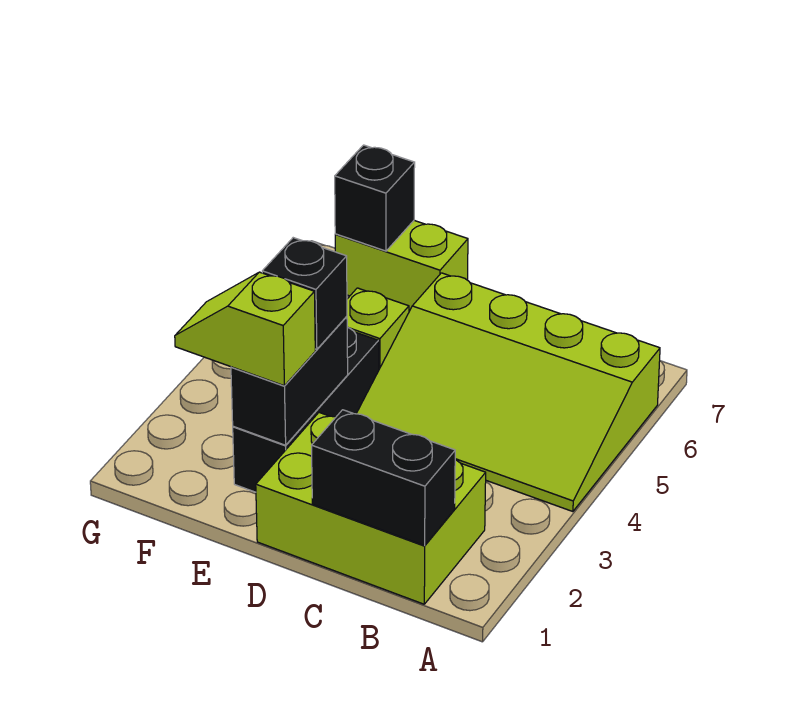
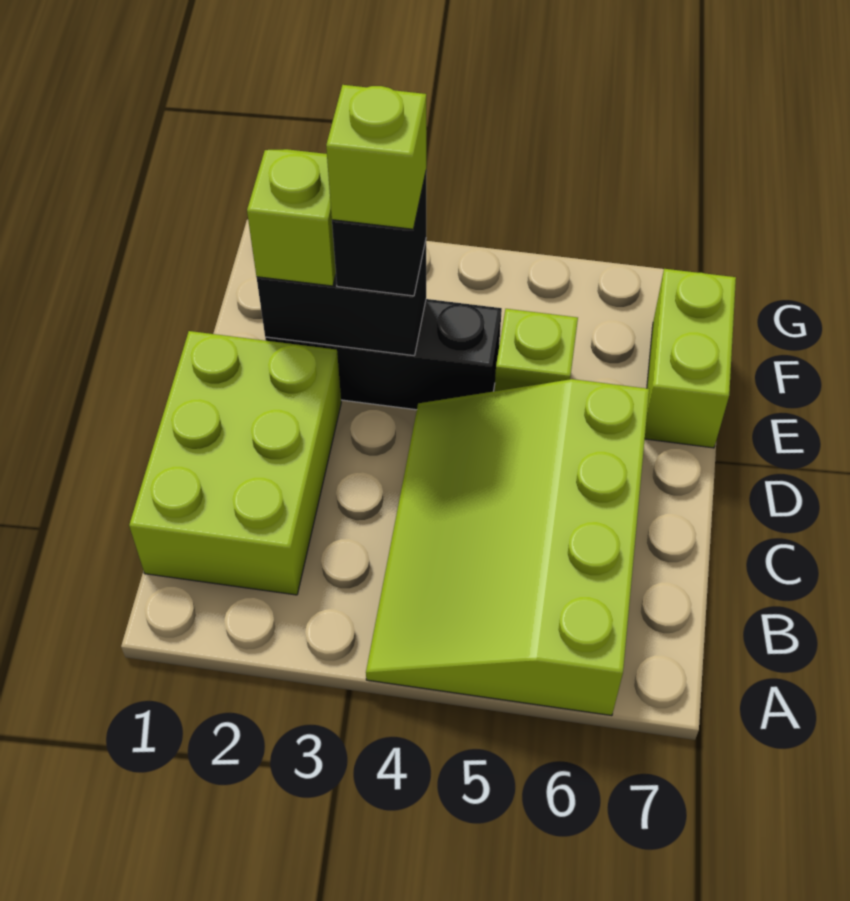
black brick B1:C1 level 2 -> none
none -> lime brick E3 level 4
black brick F7 level 2 -> none

